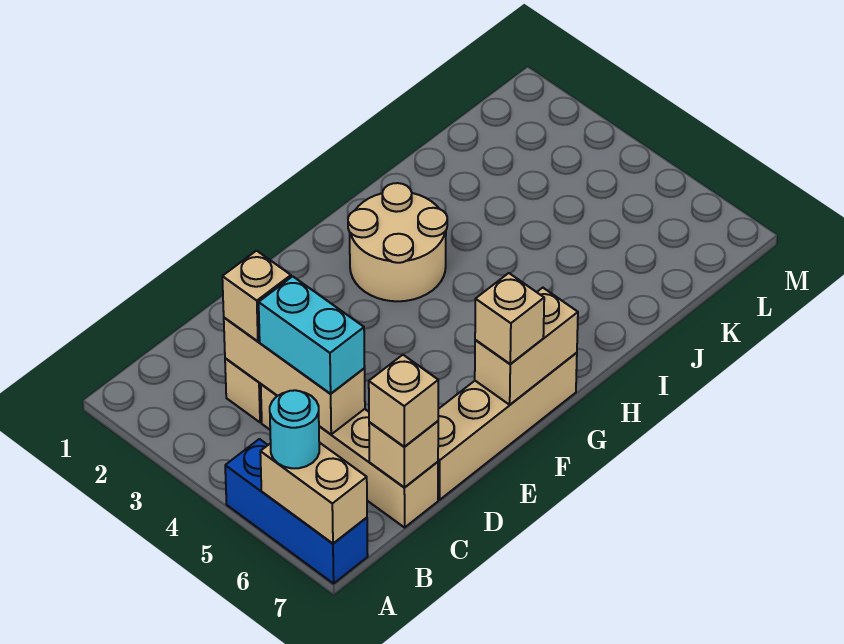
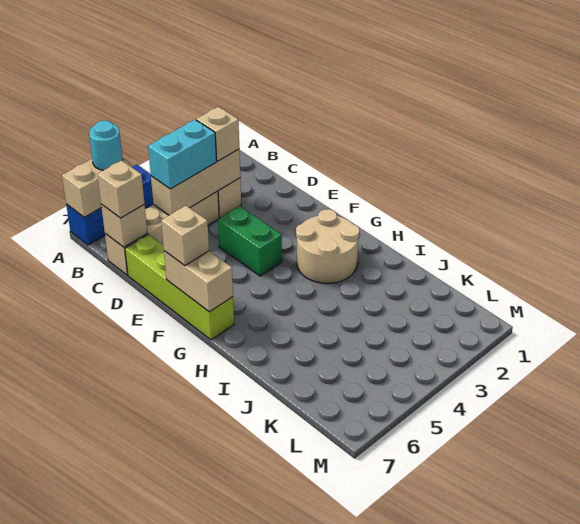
tan brick D7:G7 level 1 -> lime brick D7:G7 level 1
none -> green brick E4:F4 level 1

